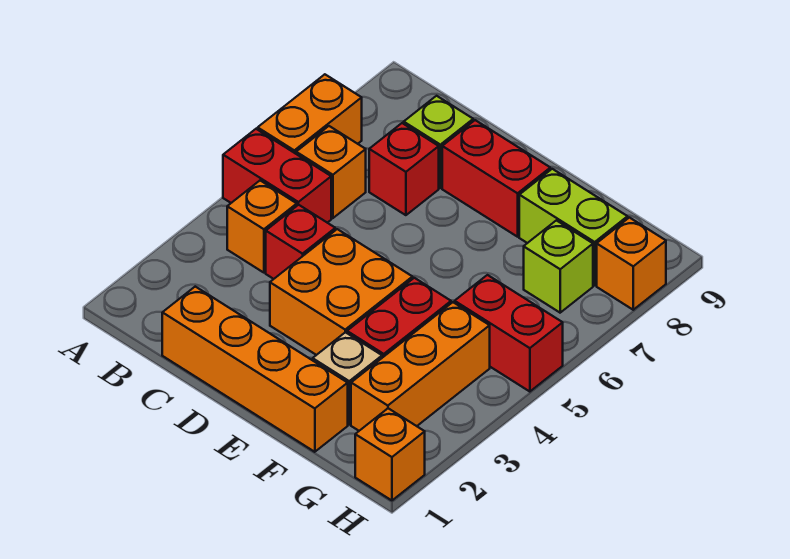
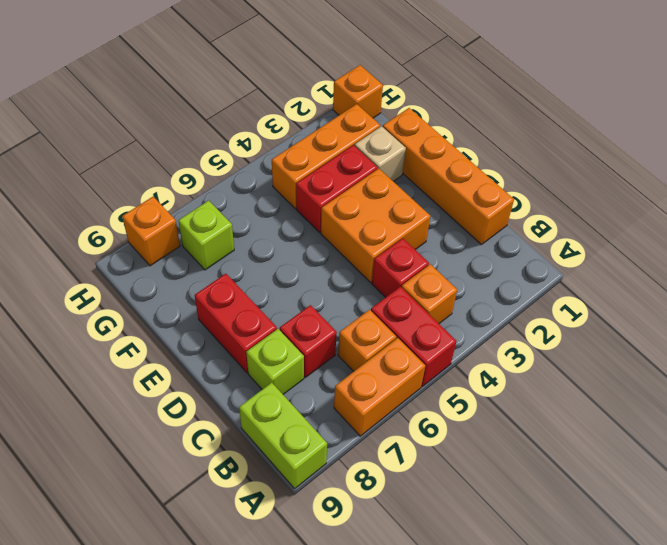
lime brick F8:G8 level 1 -> lime brick A9:B9 level 1
red brick G5:H5 level 1 -> none

